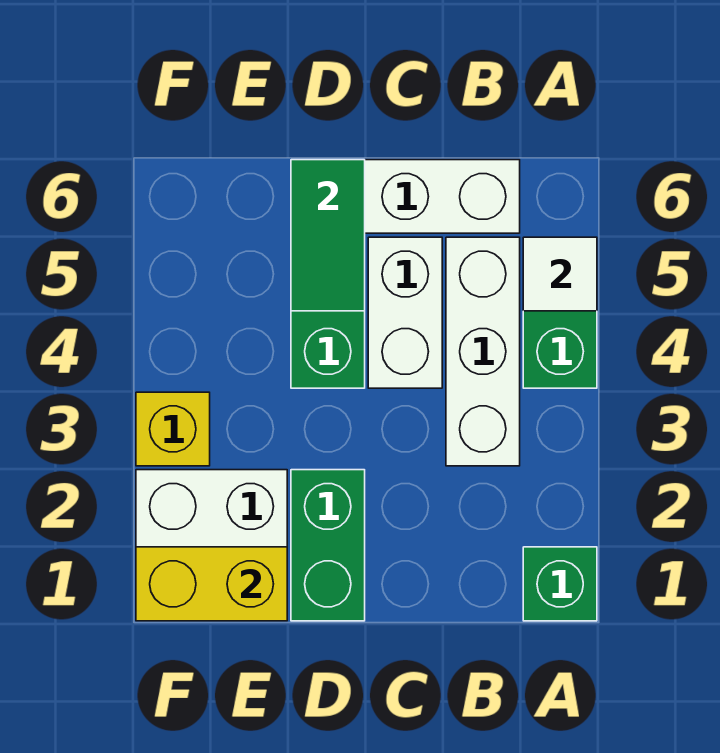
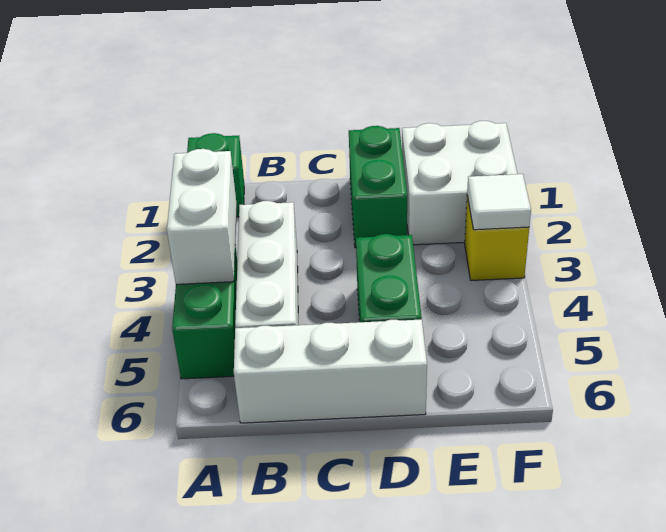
white tile A5 level 2 -> white tile F3 level 2
white brick C4:C5 level 1 -> white brick A3:A4 level 2
green tile D5:D6 level 2 -> none
yellow brick E1:F1 level 2 -> none

